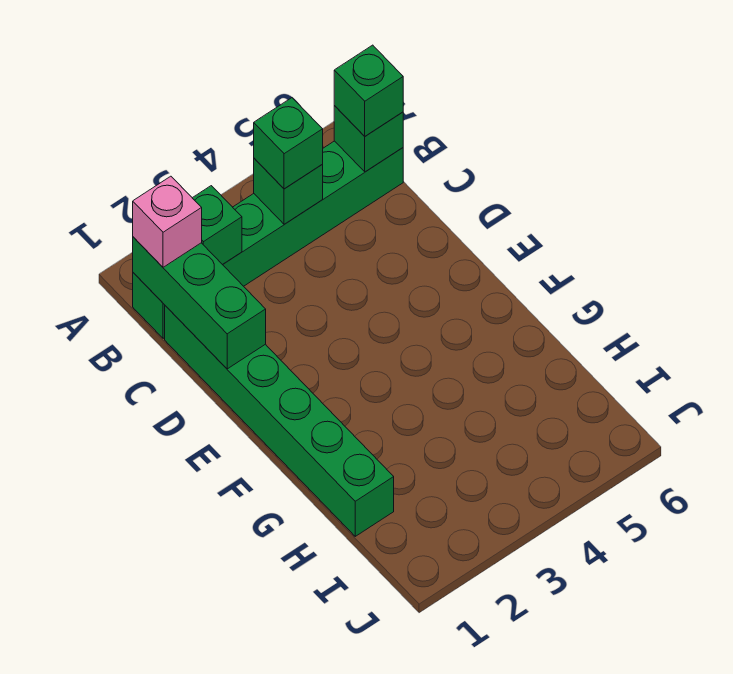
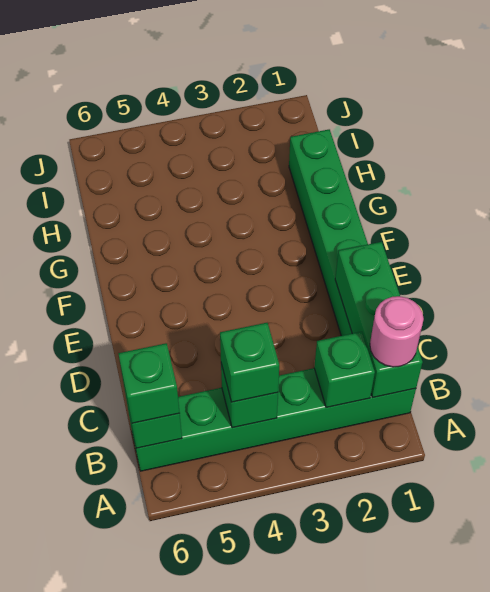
pink brick B1 level 3 -> pink round brick B1 level 3

